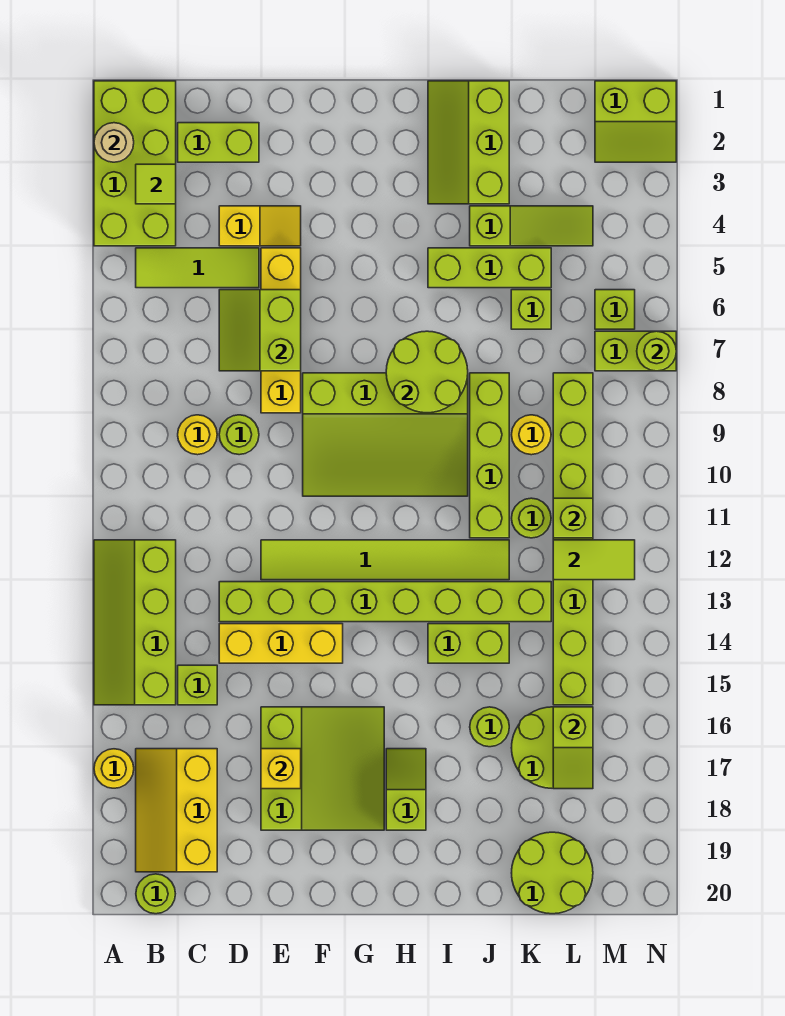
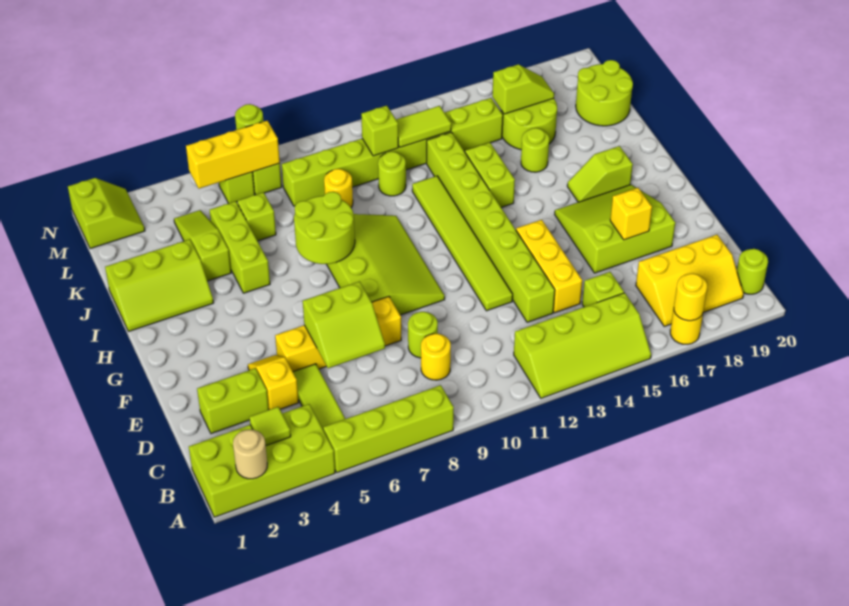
none -> yellow round brick A17 level 2
lime brick C2:D2 level 1 -> lime brick D2:D3 level 1
lime brick J8:J11 level 1 -> lime brick A5:A8 level 1
lime tile L12:M12 level 2 -> lime tile L12:L13 level 2
none -> yellow brick M5:M7 level 2

